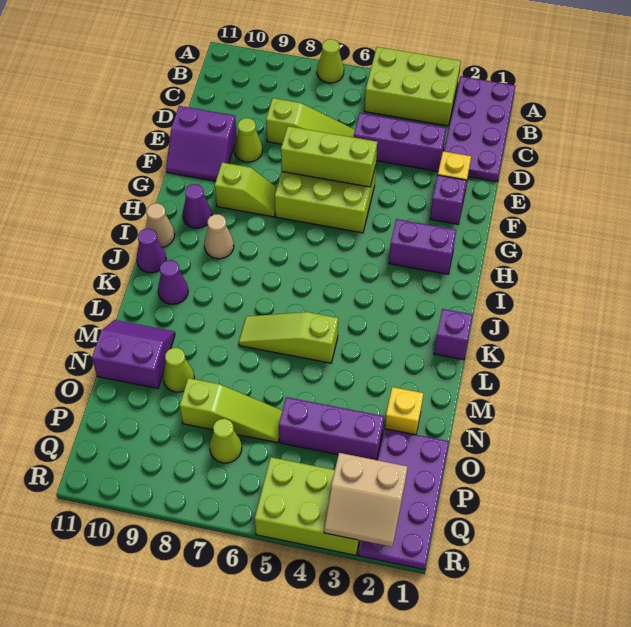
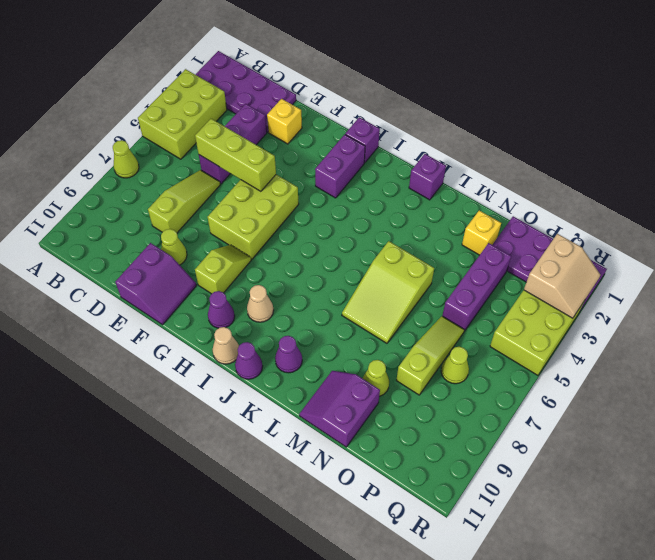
purple brick F2 level 1 -> purple brick H1 level 1
lime brick F5:F7 level 2 -> lime brick D5:F5 level 2
lime slope L5:L7 level 1 top 5 -> lime slope L5:M7 level 1 top 5

